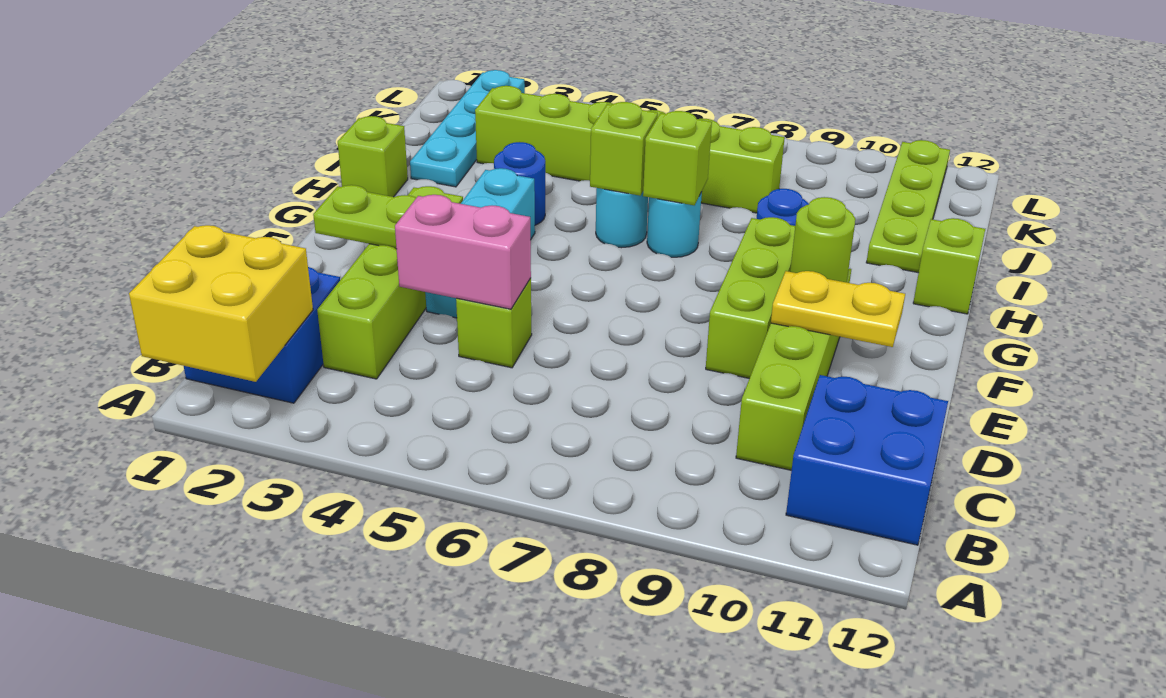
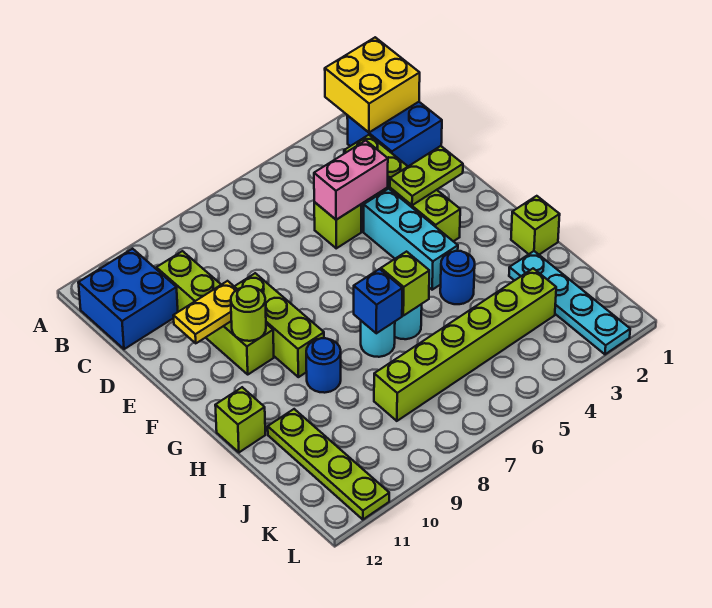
lime brick H7 level 2 -> blue brick H7 level 2

